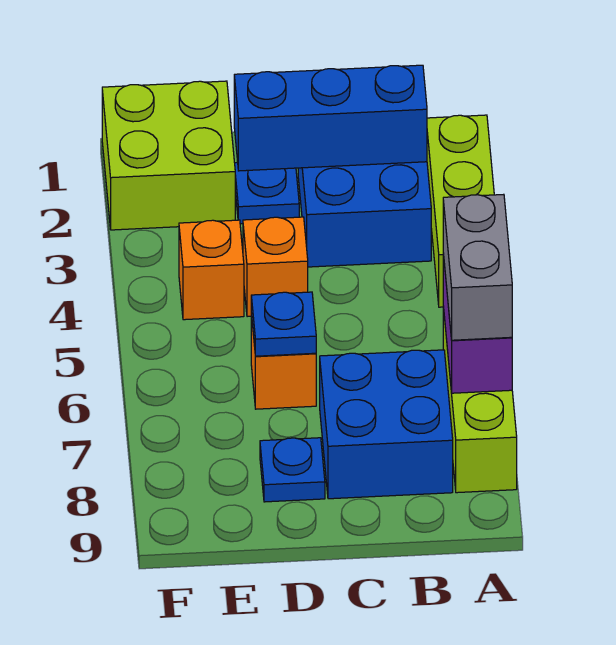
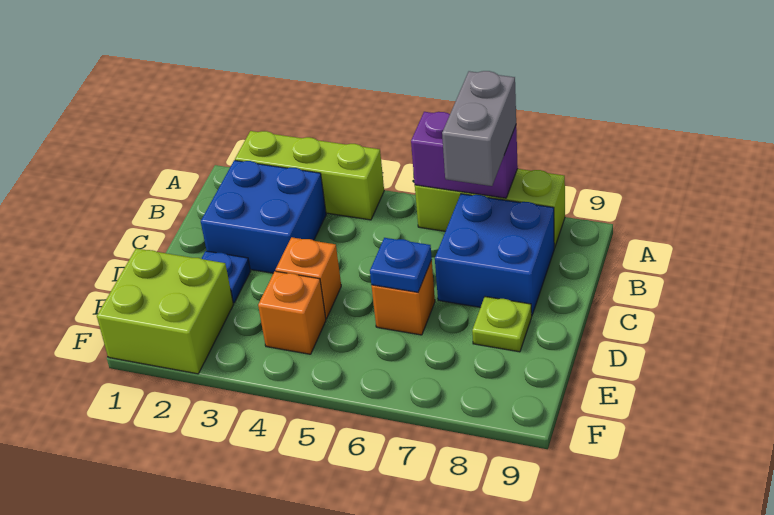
grey brick A6:A7 level 3 -> grey brick A7:B7 level 3
blue brick B2:D2 level 2 -> none
blue plate D8 level 1 -> lime plate D8 level 1

